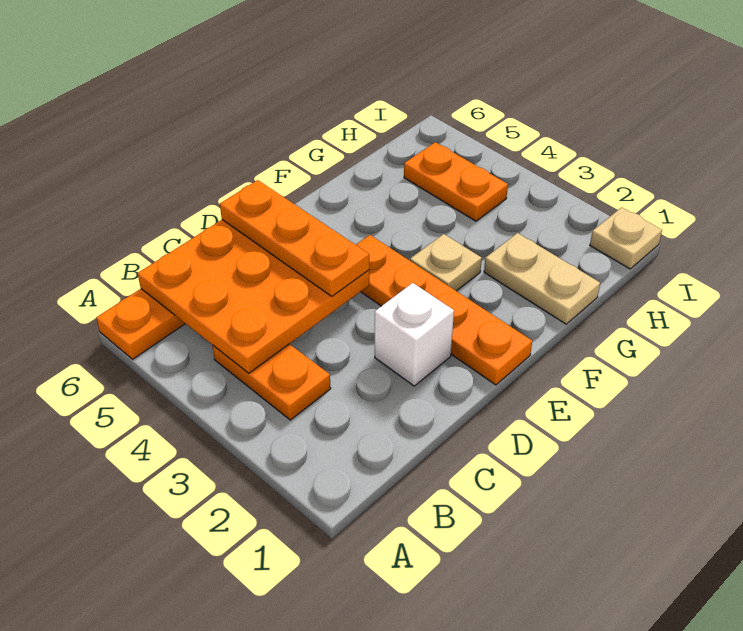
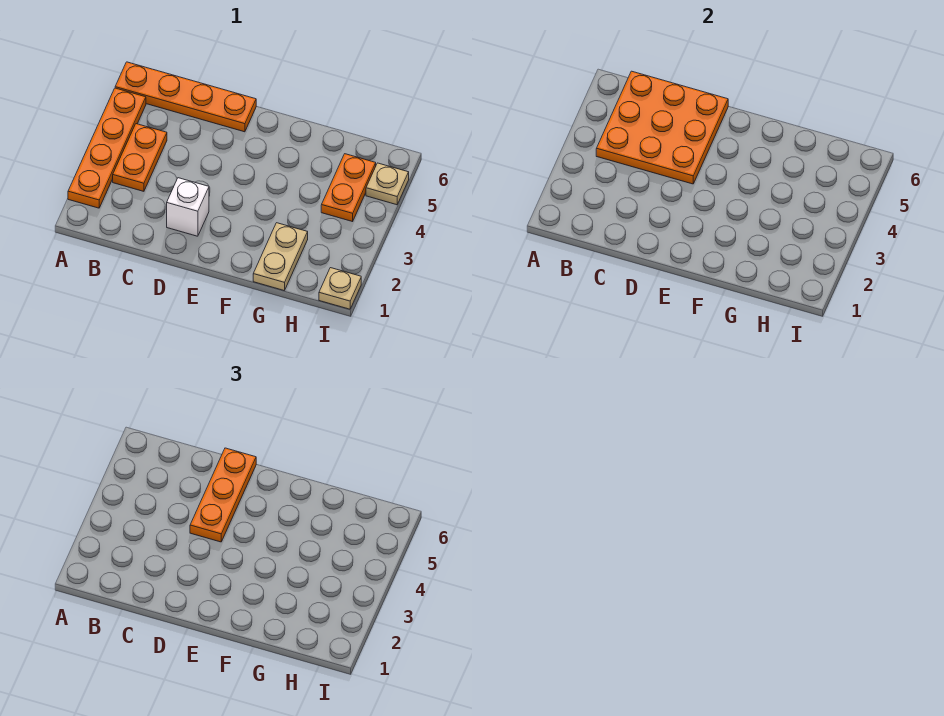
orange plate E1:E4 level 1 -> orange plate A2:A5 level 1
tan plate F3 level 1 -> tan plate I5 level 1

